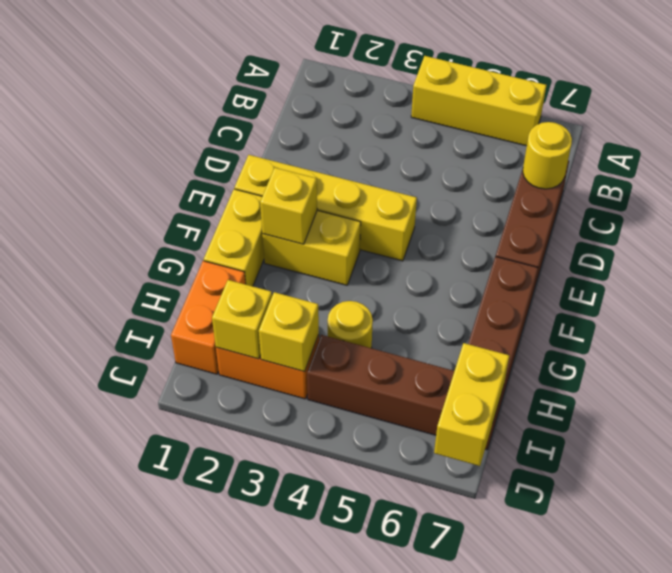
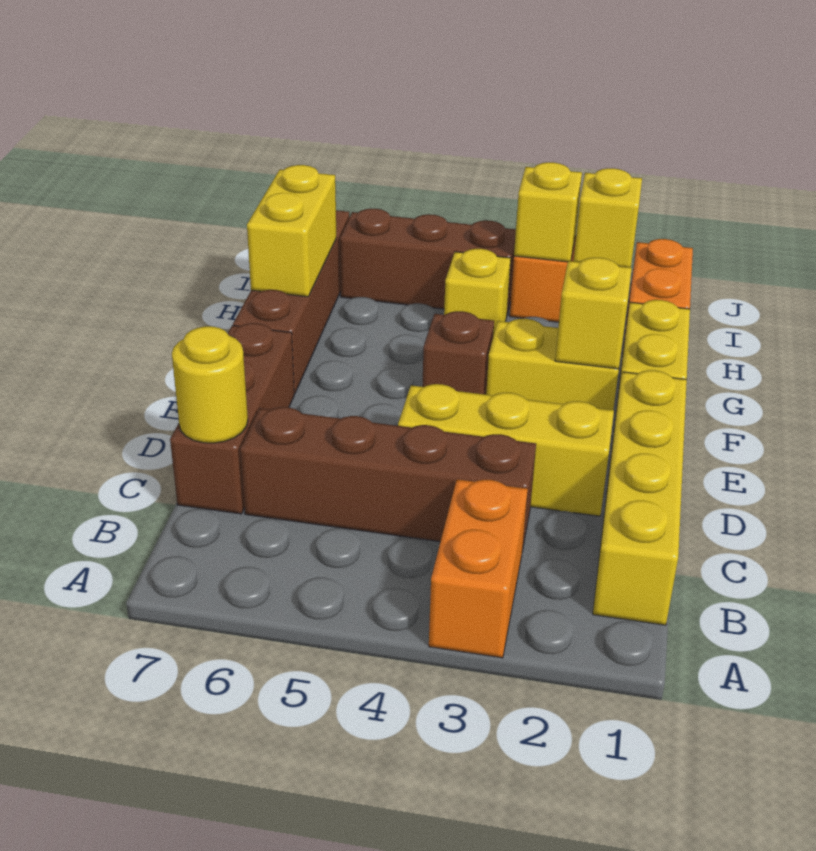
none -> orange brick A3:B3 level 1
yellow brick A4:A6 level 1 -> yellow brick D2:D4 level 1
none -> brown brick C3:C6 level 1
yellow brick E1:E4 level 1 -> yellow brick B1:E1 level 1
none -> brown brick F4 level 1
yellow round brick H4 level 1 -> yellow brick H4 level 1
yellow brick I7:J7 level 2 -> yellow brick G7:H7 level 2

